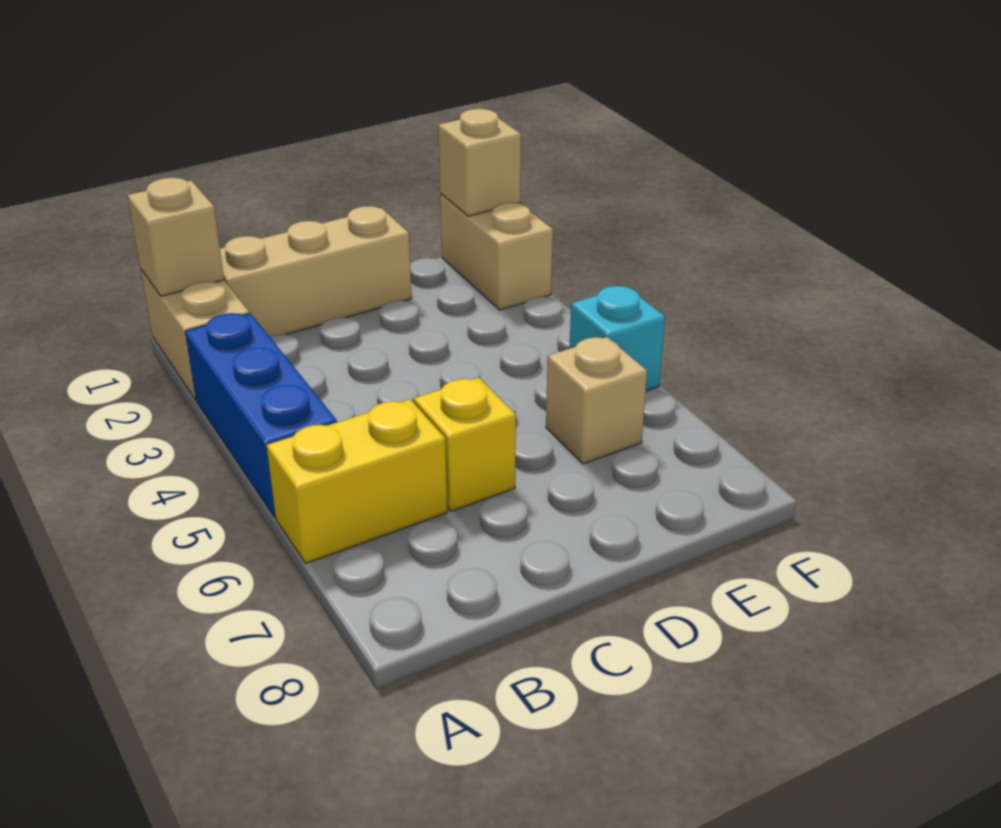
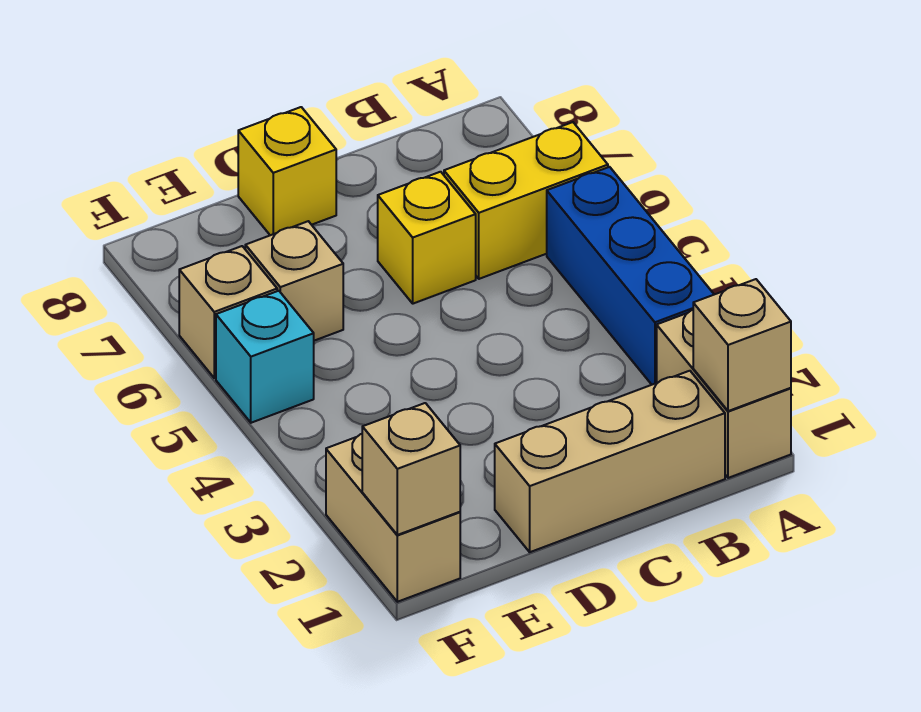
none -> yellow brick D8 level 1
none -> tan brick F6 level 1

